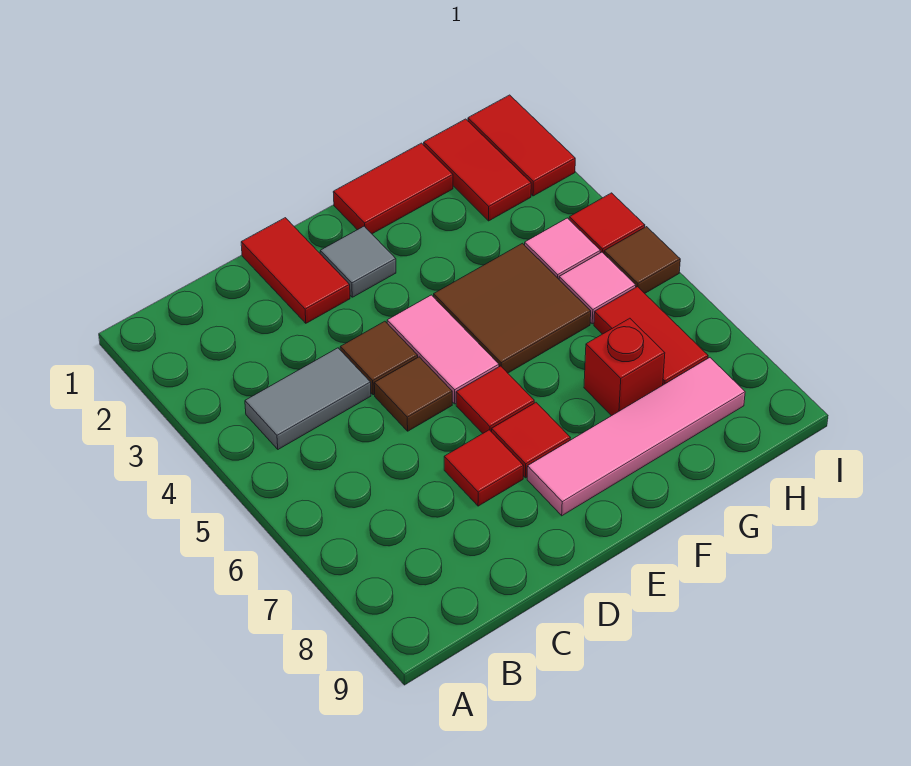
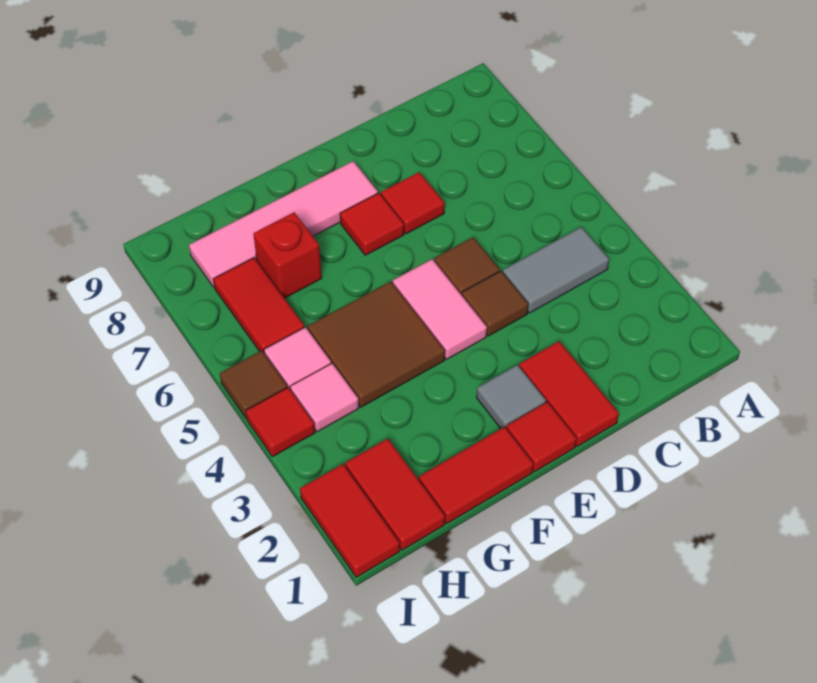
red tile E6 level 1 -> red tile E1 level 1

